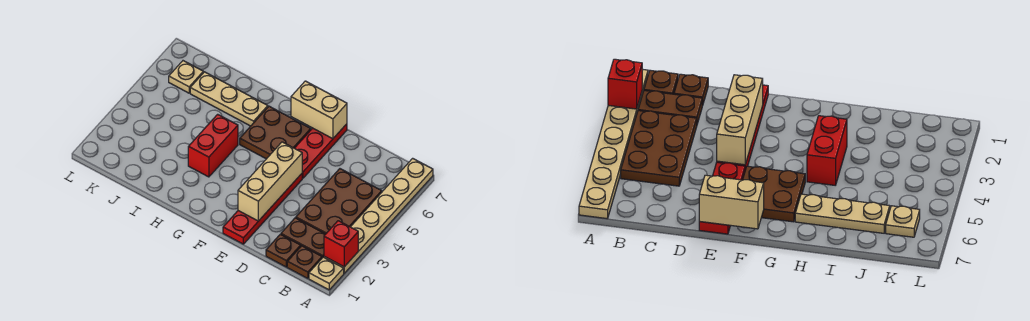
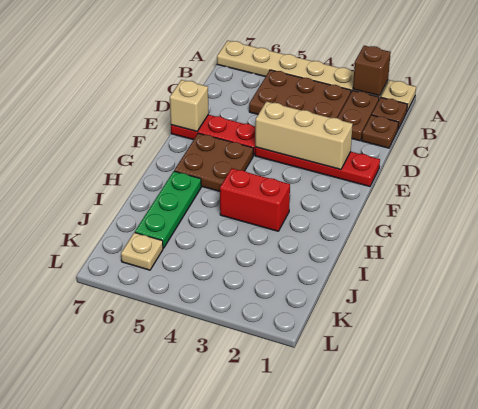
red brick A2 level 2 -> brown brick A2 level 2
tan brick E7:F7 level 2 -> tan brick E7 level 2
tan plate H6:J6 level 1 -> green plate H6:J6 level 1

